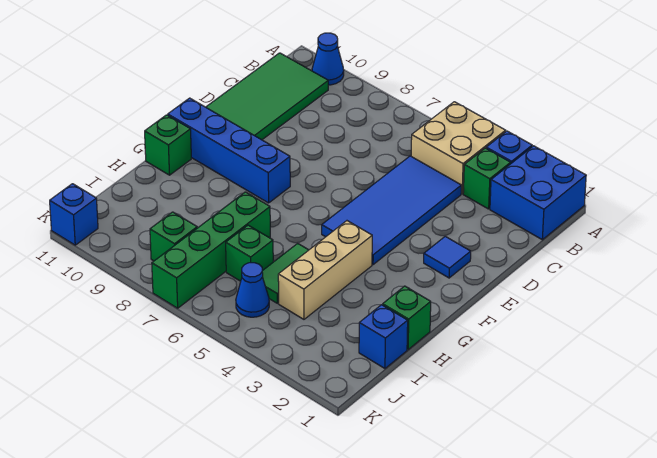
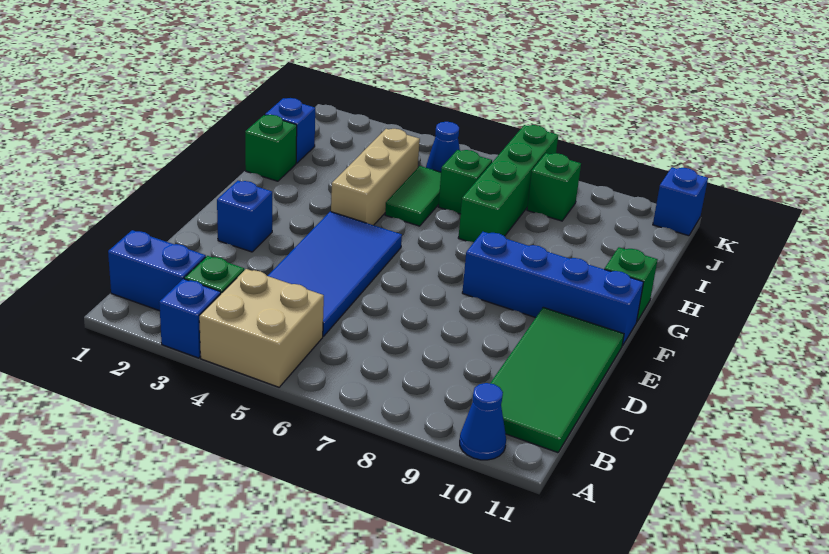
blue brick A1:B2 level 1 -> blue brick B1:B2 level 1
blue tile E2 level 1 -> blue brick E2 level 1

